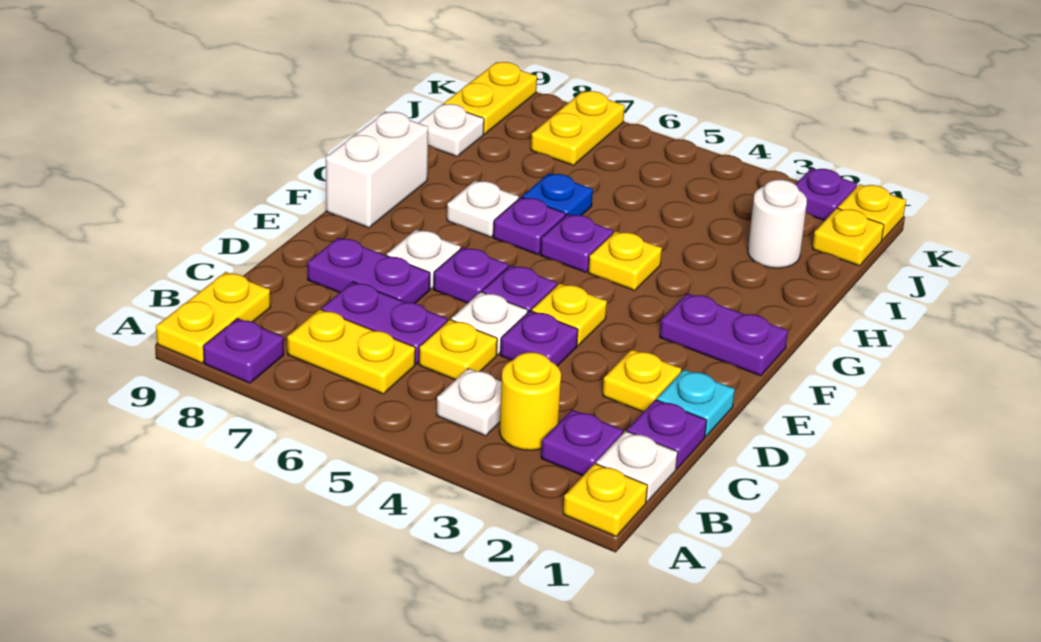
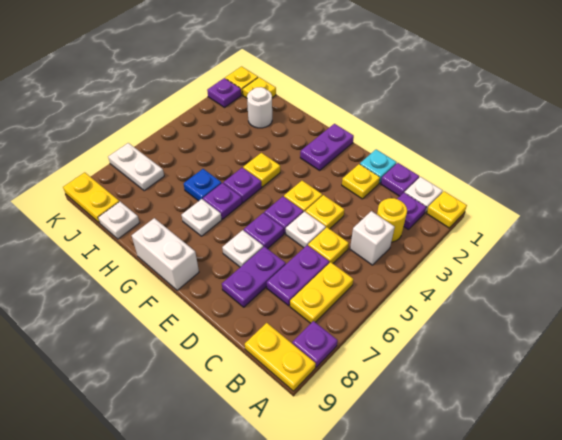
white plate B4 level 1 -> white brick B4 level 1
purple plate D4 level 1 -> yellow plate D4 level 1
yellow plate J7:K7 level 1 -> white plate J7:K7 level 1

